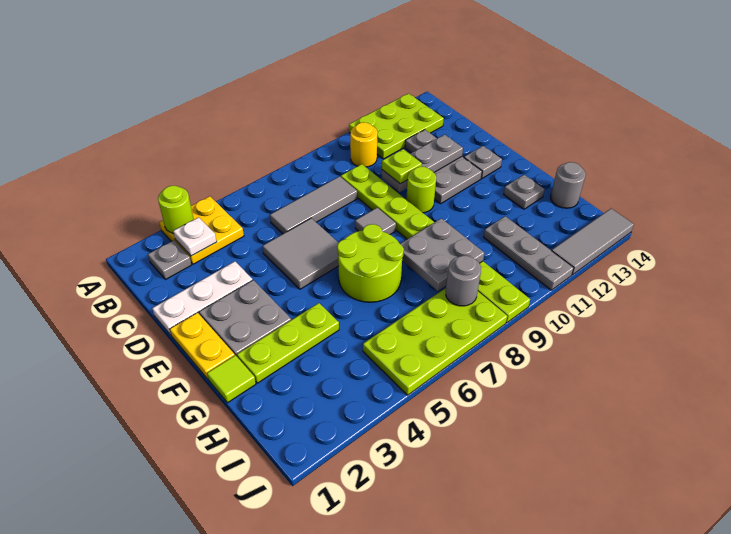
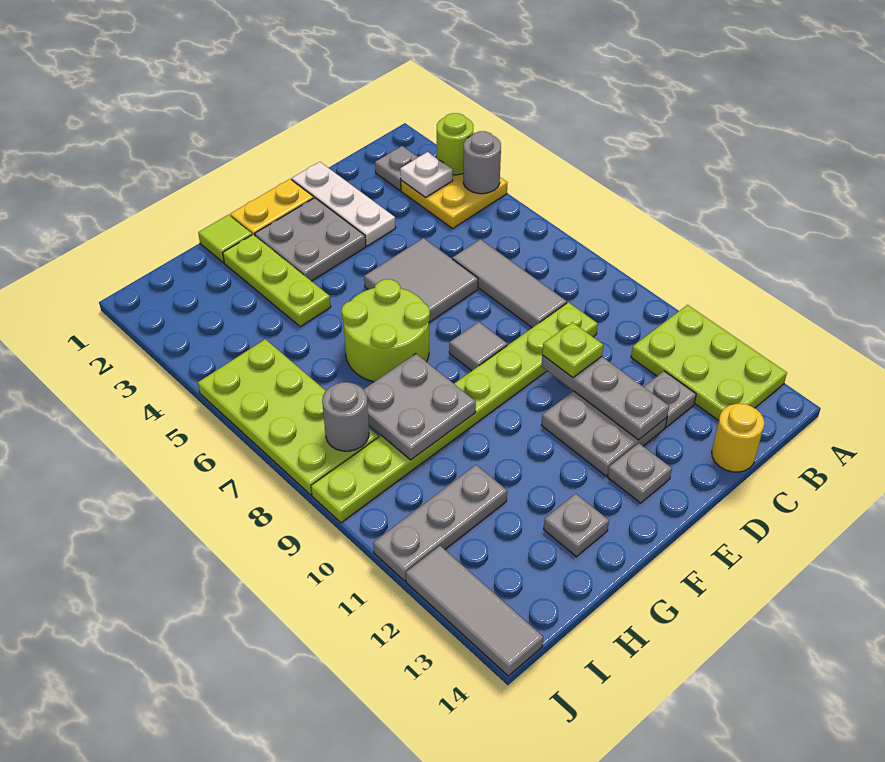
yellow round brick B10 level 1 -> yellow round brick C14 level 1
lime round brick E10 level 1 -> none
grey round brick H14 level 1 -> grey round brick A4 level 2

